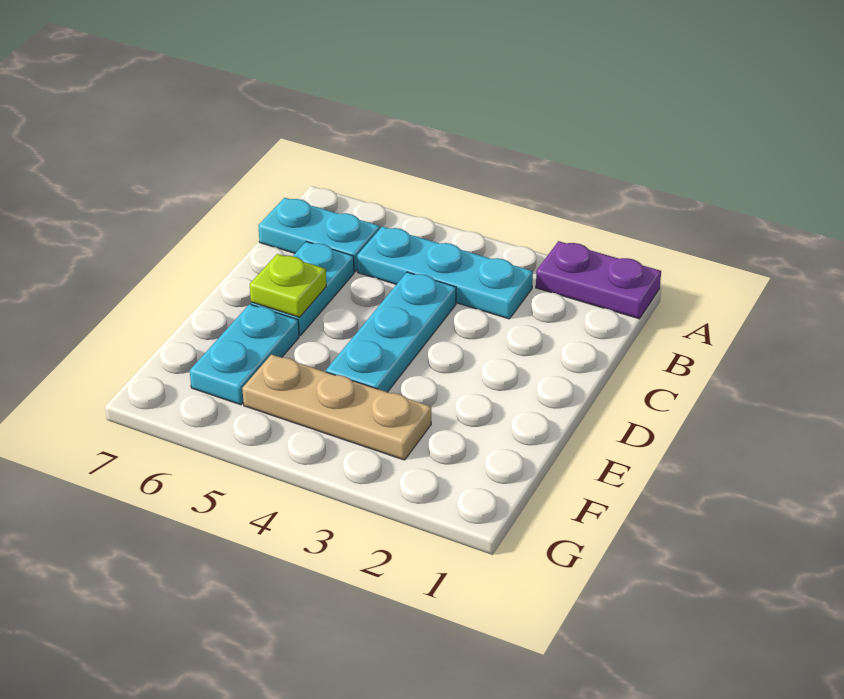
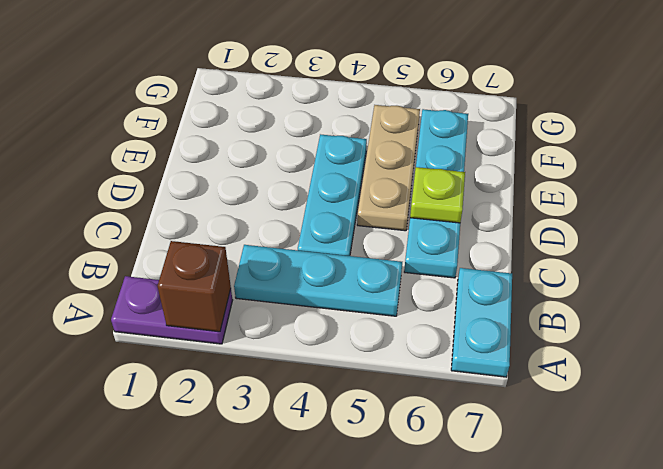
none -> brown brick A2 level 2
cyan plate B6:B7 level 1 -> cyan plate A7:B7 level 1
tan plate F3:F5 level 1 -> tan plate D5:F5 level 1

